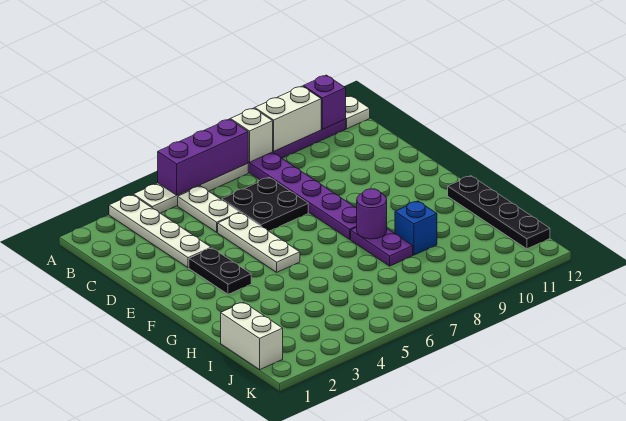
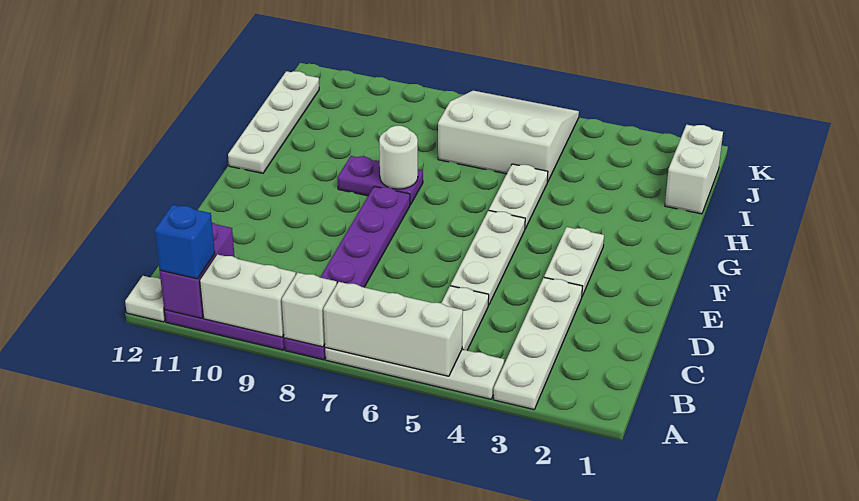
purple brick A5:A7 level 2 -> white brick A5:A7 level 2
purple brick A11 level 2 -> purple brick A11:B11 level 2
black plate C6:D7 level 1 -> none
black plate E3:F3 level 1 -> white plate E3:F3 level 1
none -> white plate G5:H5 level 1
purple plate G8:H8 level 1 -> purple plate G8:G9 level 1
purple round brick G8 level 2 -> white round brick G8 level 2
black plate G12:J12 level 1 -> white plate G12:J12 level 1
blue brick H9 level 1 -> blue brick A11 level 3
none -> white slope I5:K7 level 1 top I

